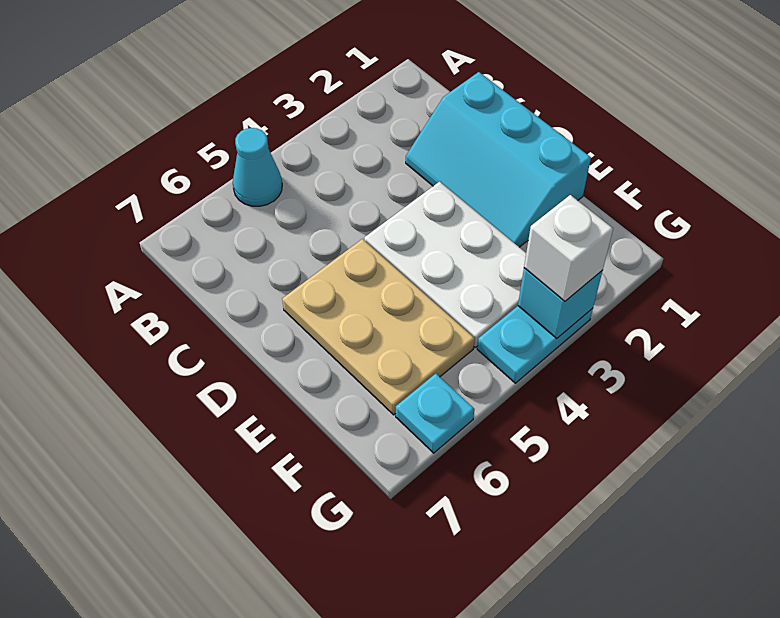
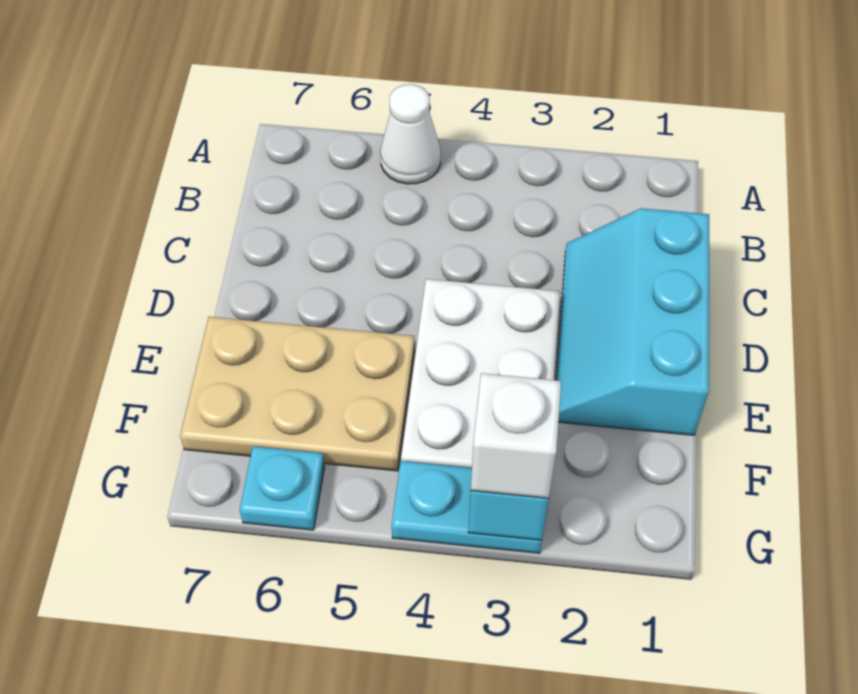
cyan cone A5 level 1 -> white cone A5 level 1
tan plate D5:F6 level 1 -> tan plate E5:F7 level 1

